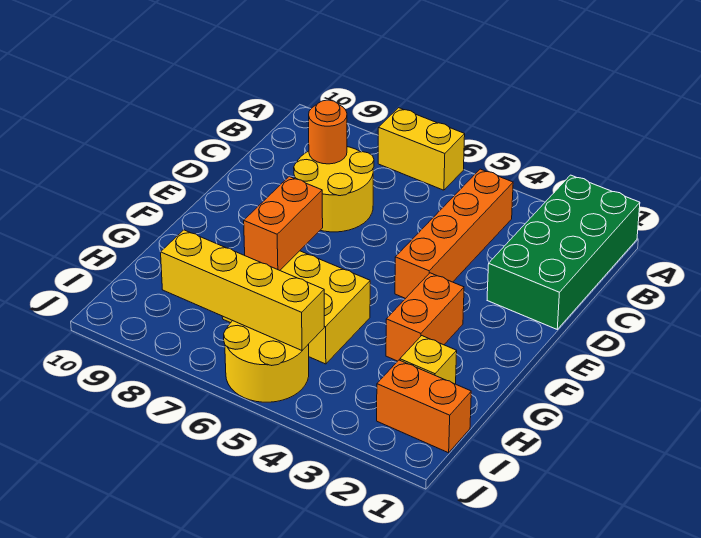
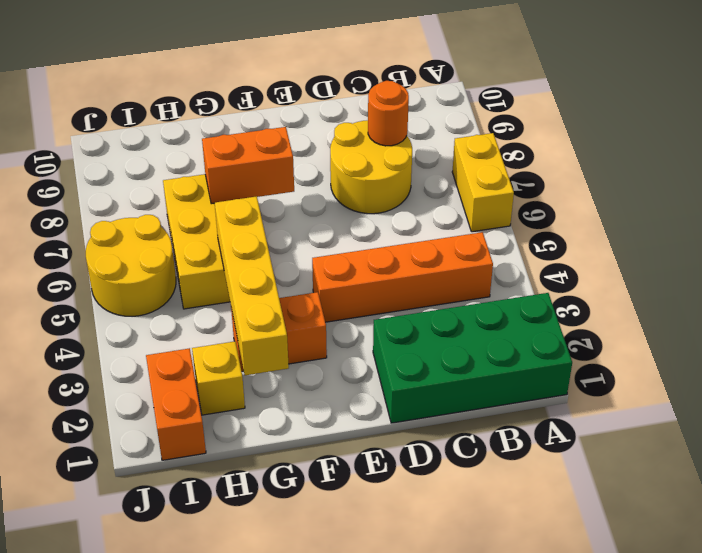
yellow brick I5:I8 level 2 -> yellow brick G2:G5 level 2

